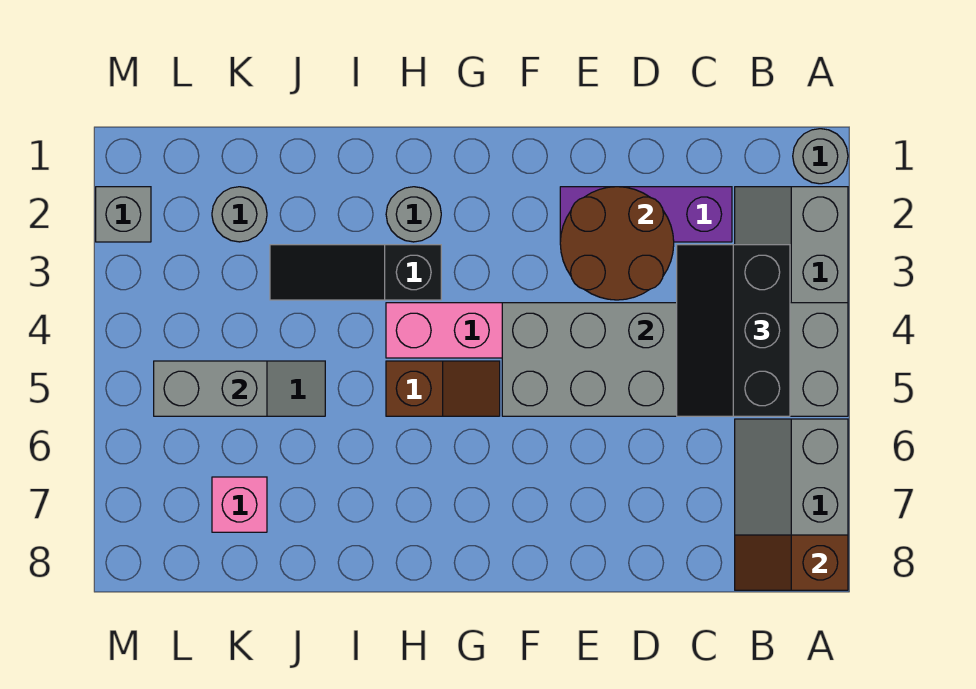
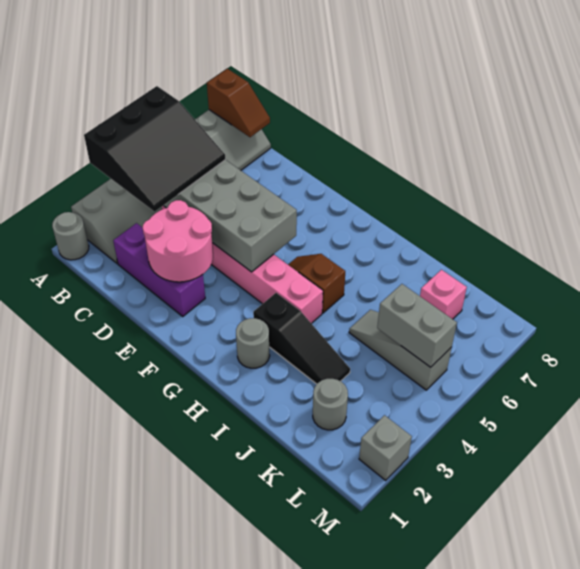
black slope B3:C5 level 3 top B -> black slope A3:C5 level 3 top A
brown round brick D2:E3 level 2 -> pink round brick D2:E3 level 2

